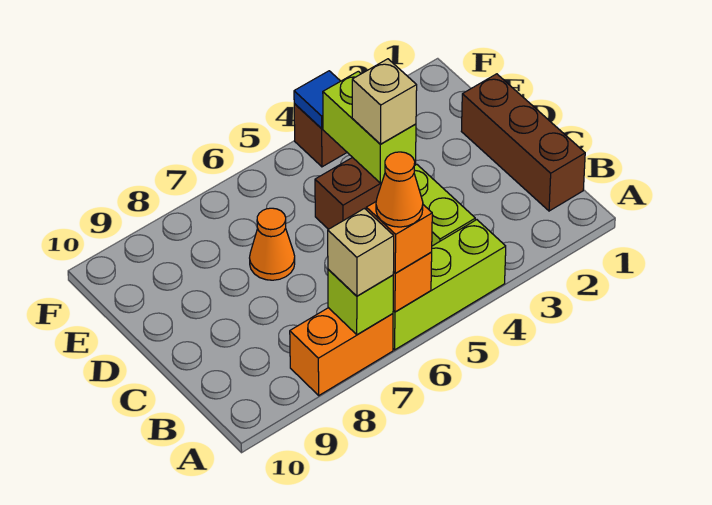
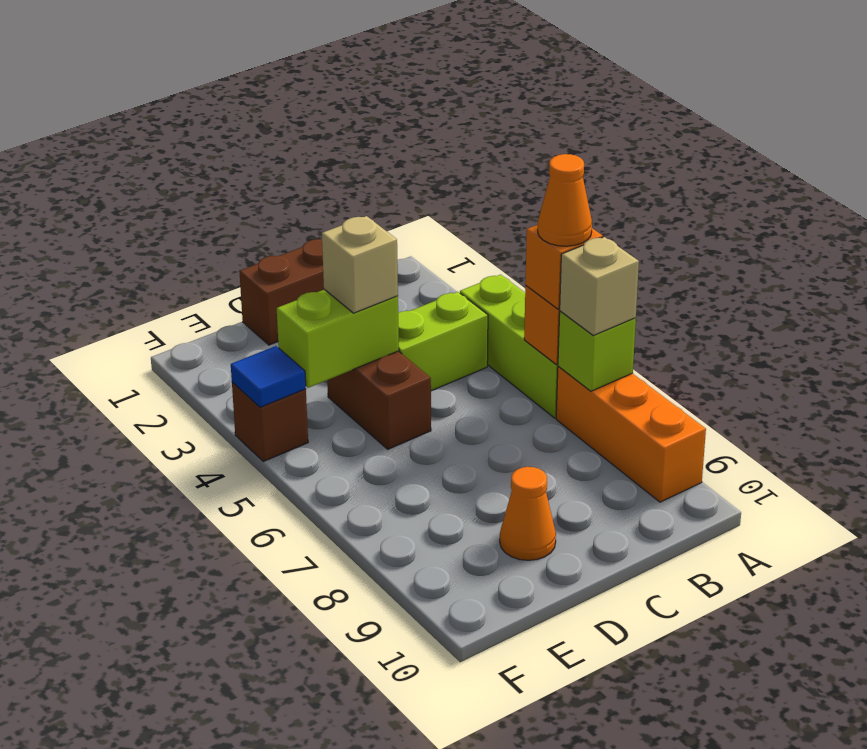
orange brick A7:A8 level 1 -> orange brick A7:A9 level 1
orange cone D7 level 1 -> orange cone D9 level 1

